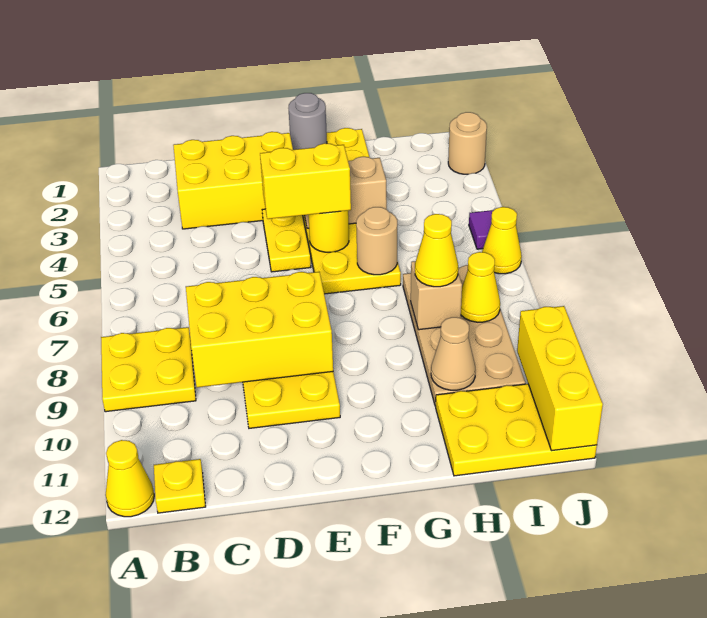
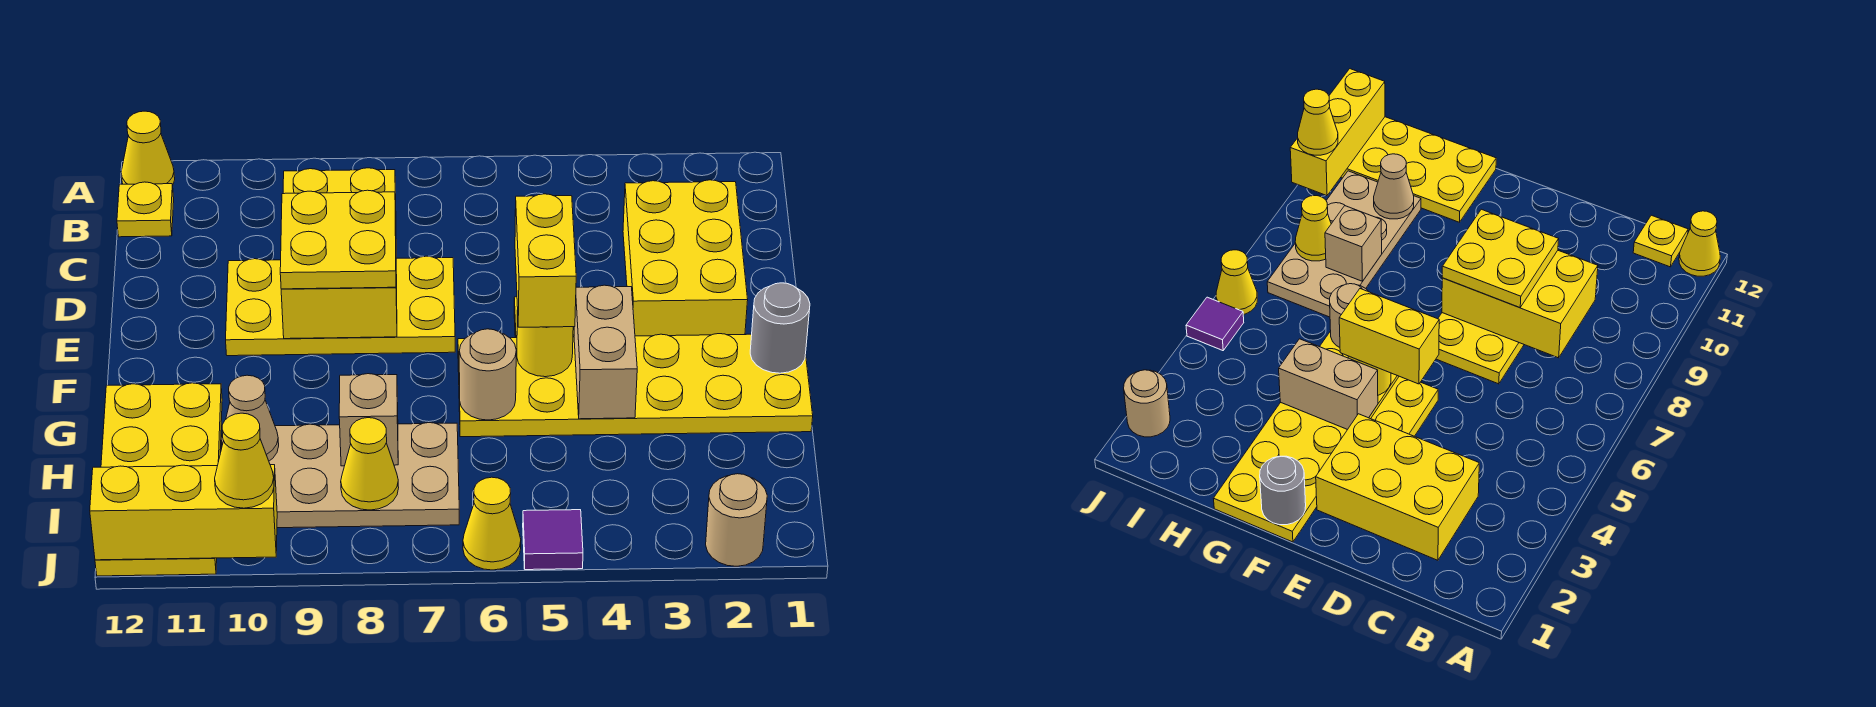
yellow plate A8:B9 level 1 -> yellow plate D8:E9 level 3
yellow cone H8 level 3 -> yellow cone J10 level 3
yellow plate H11:J12 level 1 -> yellow plate G11:J12 level 1

